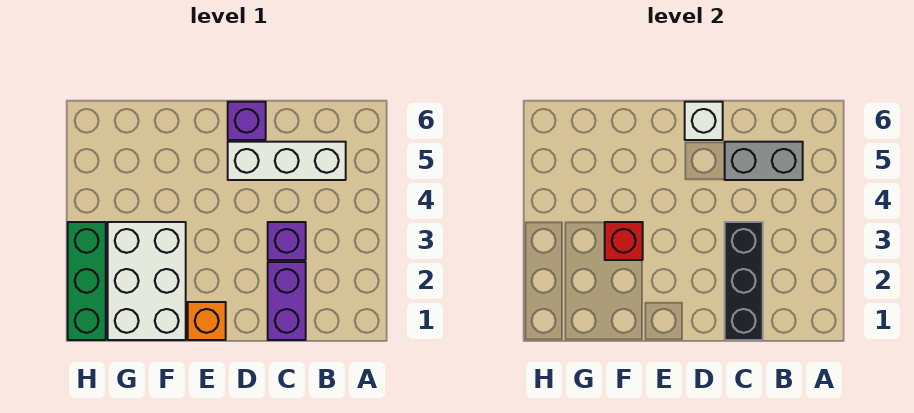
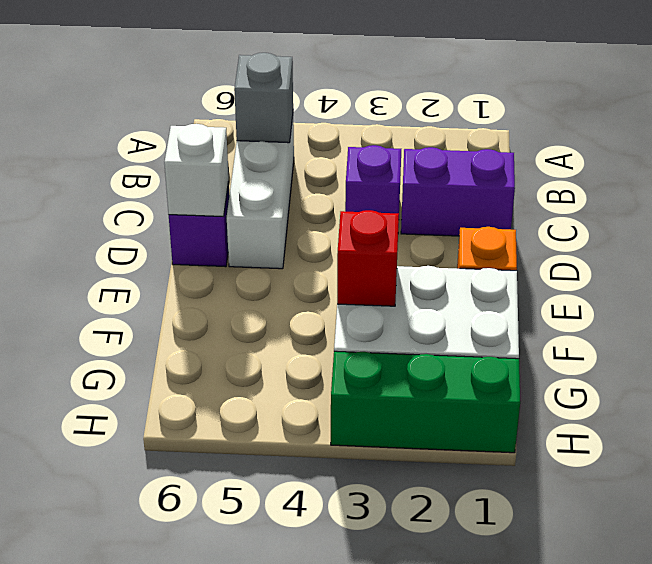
grey brick B5:C5 level 2 -> grey brick B5 level 2
black brick C1:C3 level 2 -> none

